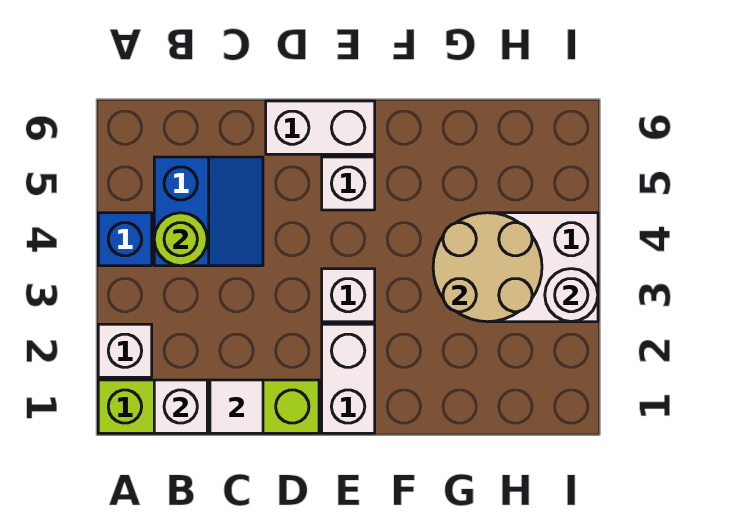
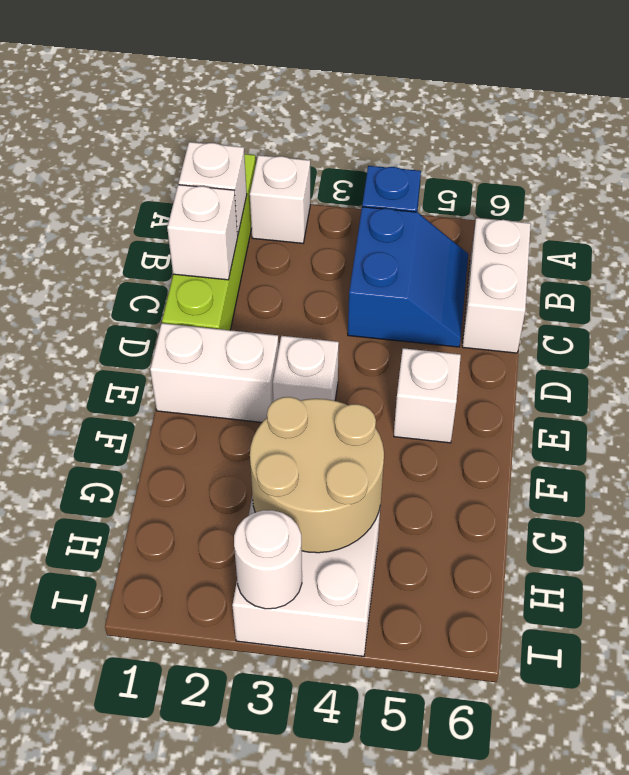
blue slope B4:C5 level 1 top B -> blue slope B4:C5 level 1 top 4
lime round brick B4 level 2 -> none
white tile C1 level 2 -> white brick C1 level 2
white brick D6:E6 level 1 -> white brick B6:C6 level 1

